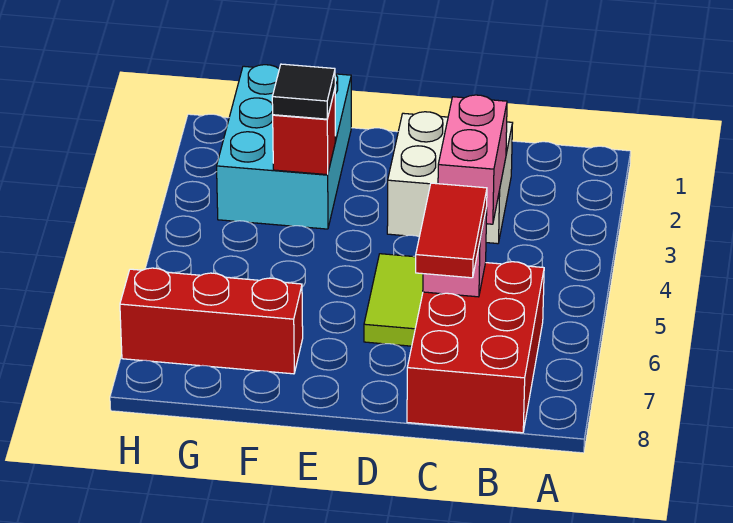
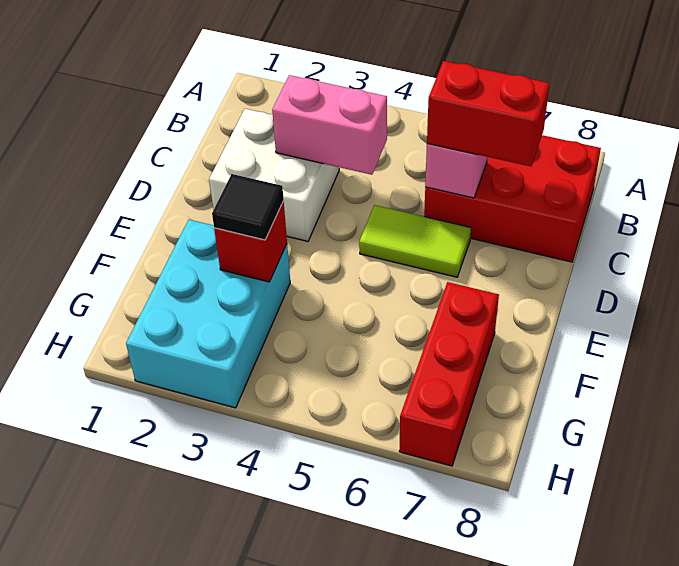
red tile C6:C7 level 3 -> red brick C6:C7 level 3
cyan brick F1:G3 level 1 -> cyan brick F2:H3 level 1

